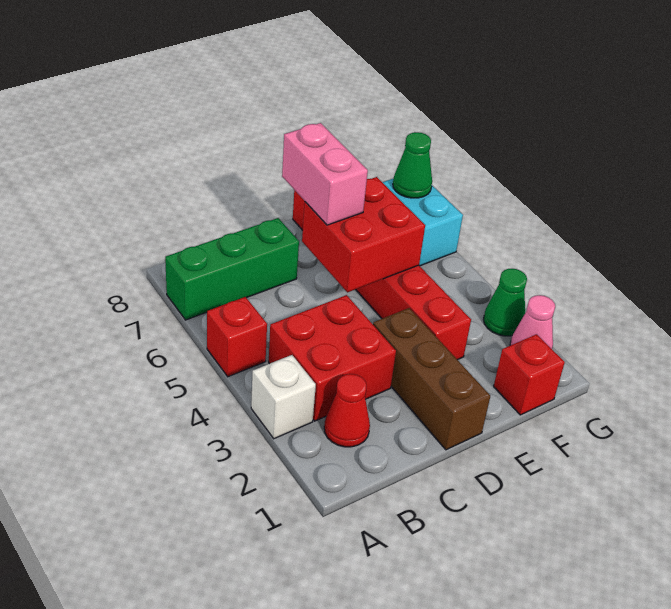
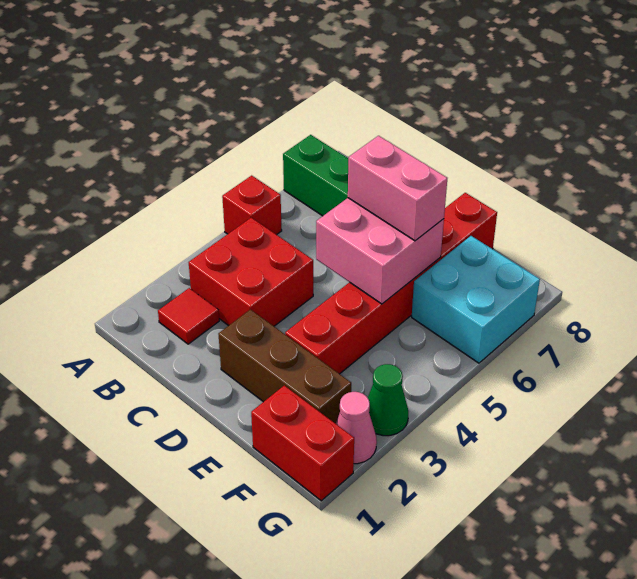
white brick A3 level 1 -> none
red cone B2 level 1 -> red tile B2 level 1
brown brick D1:D3 level 1 -> brown brick D2:F2 level 1
red brick D5:E6 level 2 -> pink brick D5:E6 level 2
pink brick D6:D7 level 3 -> pink brick D6:E6 level 3
red brick F1 level 1 -> red brick F1:G1 level 1
green cone G7 level 2 -> none

